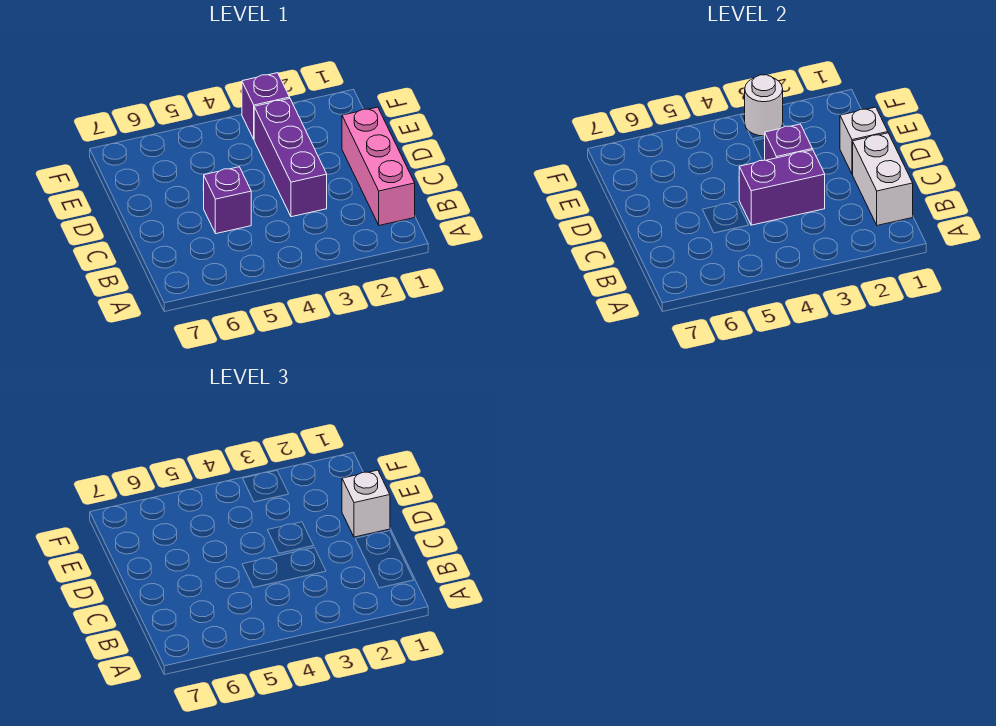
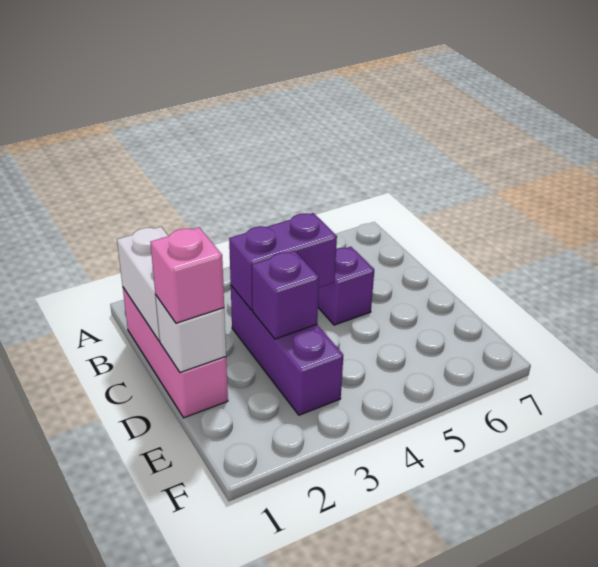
white brick D1 level 3 -> pink brick D1 level 3
purple brick F3 level 1 -> none
white round brick F3 level 2 -> none

